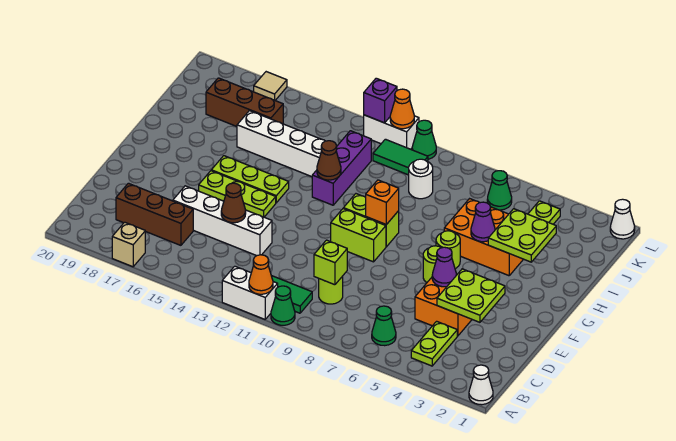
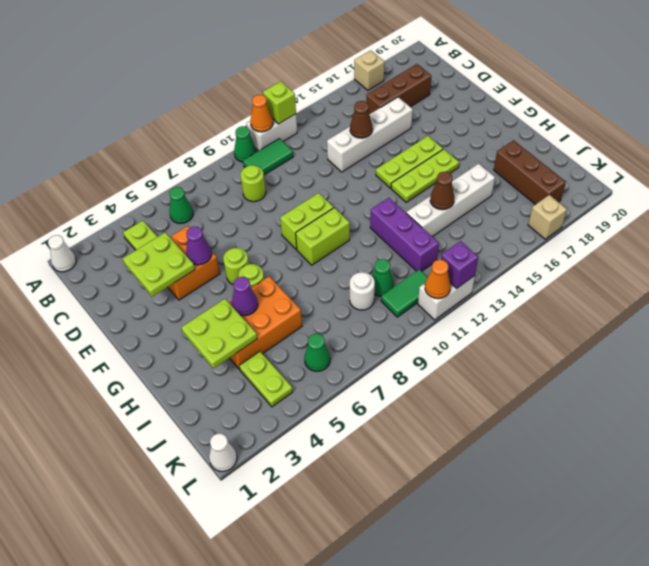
lime brick C9 level 2 -> lime brick A12 level 2
orange brick G9 level 2 -> none
brown cone H12 level 2 -> brown cone I14 level 2
brown brick J16:J18 level 1 -> brown brick I18:K18 level 1
green cone L10 level 1 -> green cone J10 level 1
tan tile L17 level 1 -> tan brick L17 level 1

